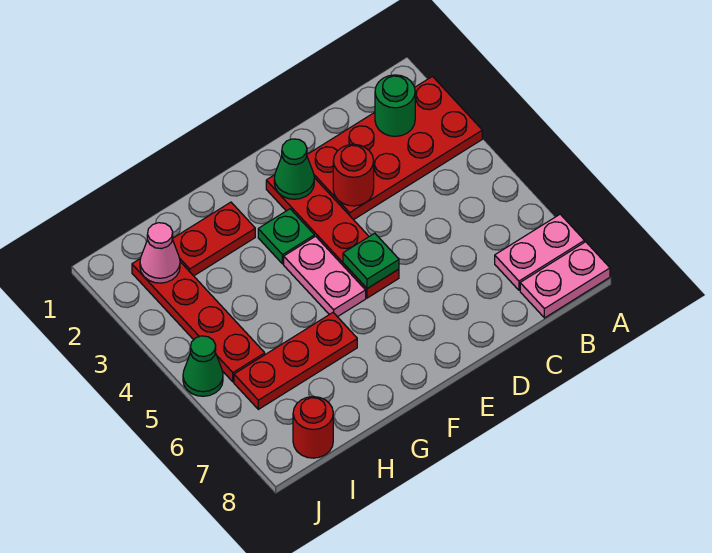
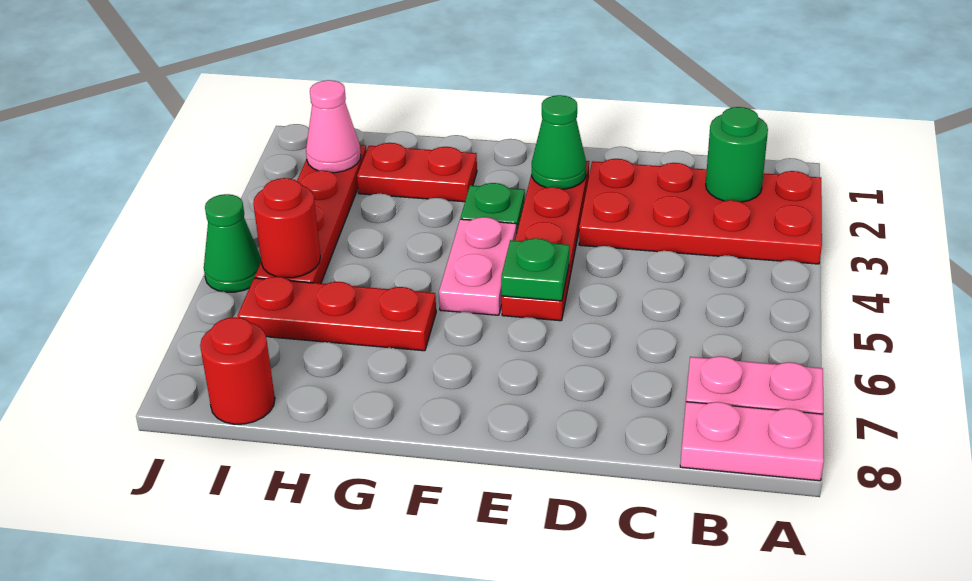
red round brick D3 level 2 -> red round brick I5 level 2

